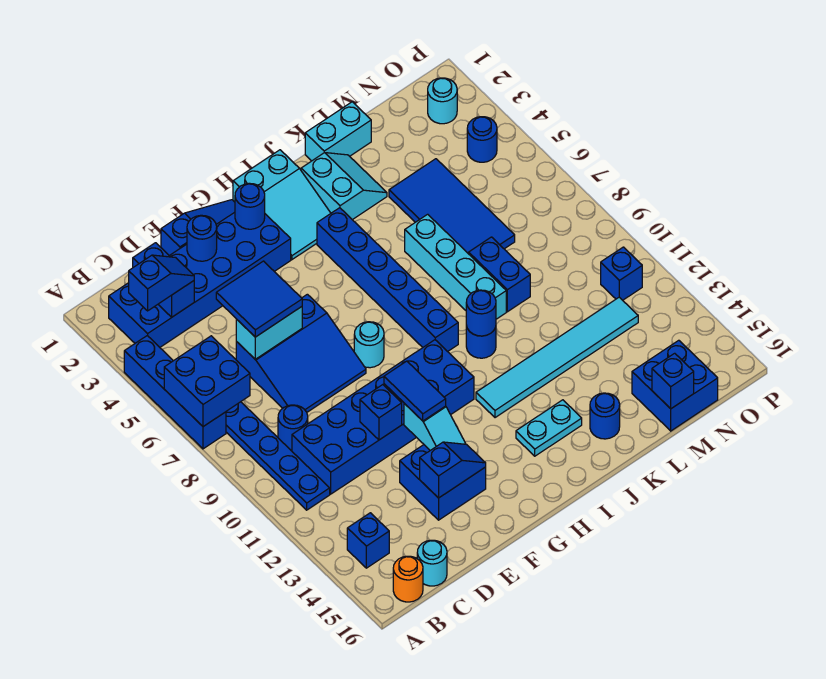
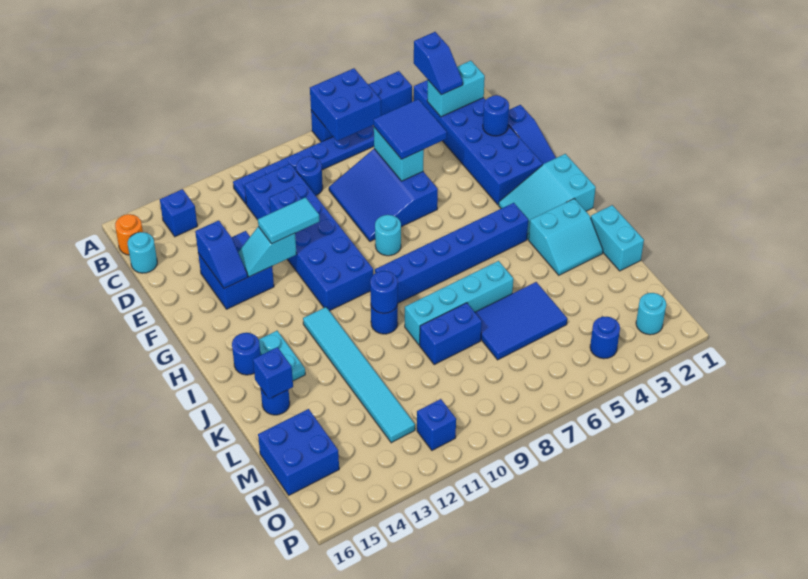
blue brick C2:C3 level 2 -> cyan brick C2:C3 level 2
blue tile F11:F12 level 3 -> cyan tile F11:F12 level 3
blue round brick G2 level 2 -> blue round brick I15 level 1
blue tile L4:M7 level 1 -> blue tile L5:M7 level 1
blue brick M16 level 2 -> blue brick K15 level 2

